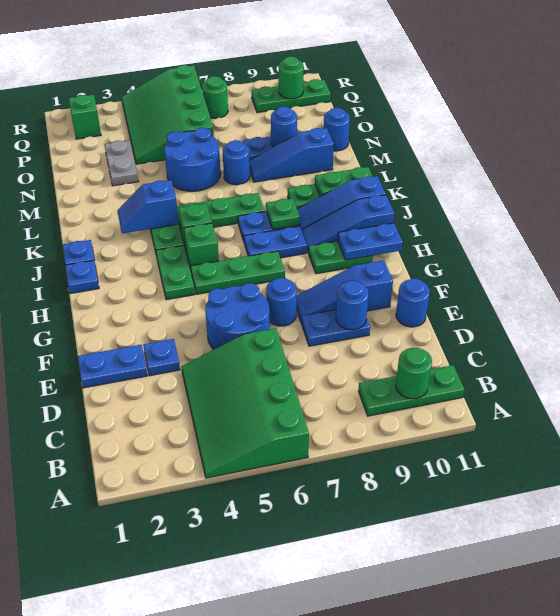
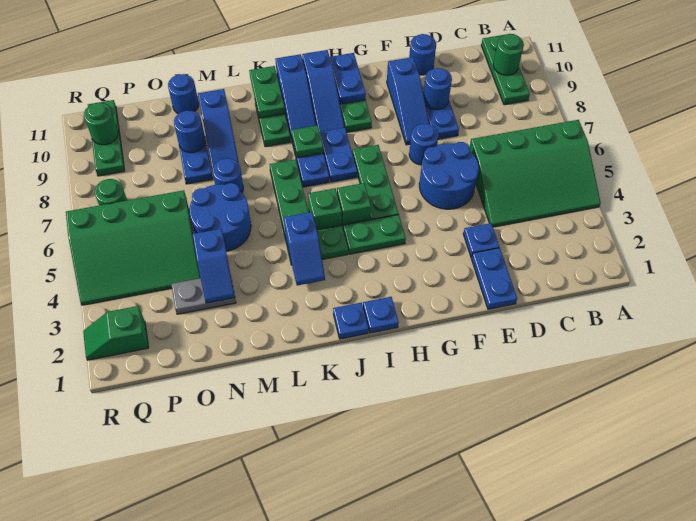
none -> blue slope N3:N4 level 2 top 4

